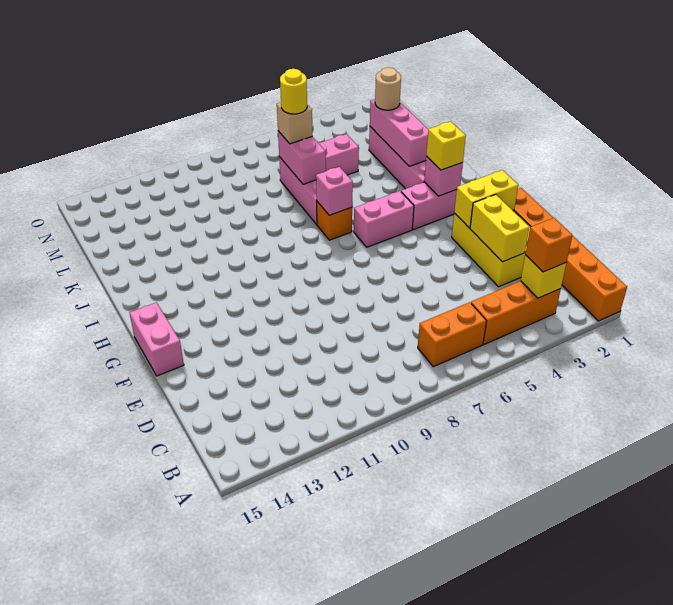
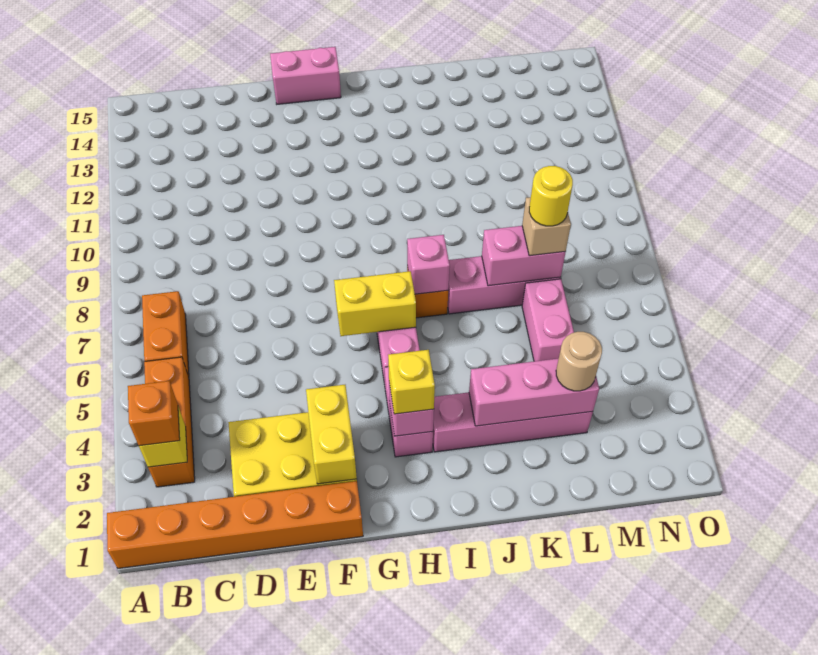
yellow brick D3:E3 level 2 -> yellow brick G6:H6 level 2

